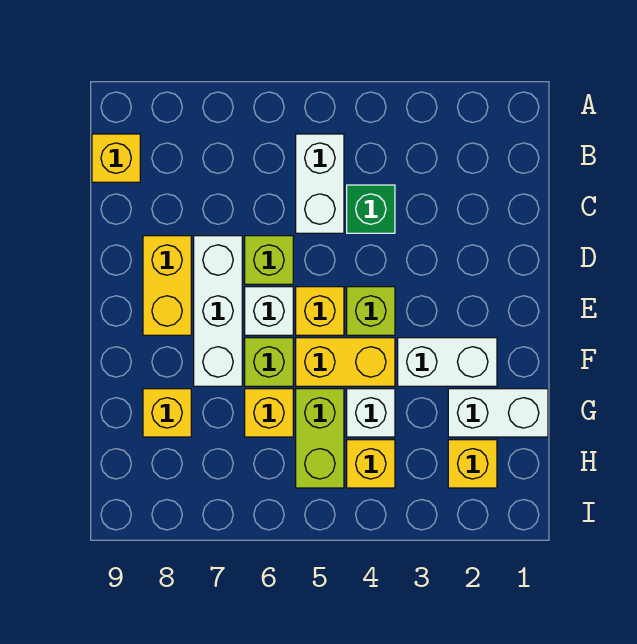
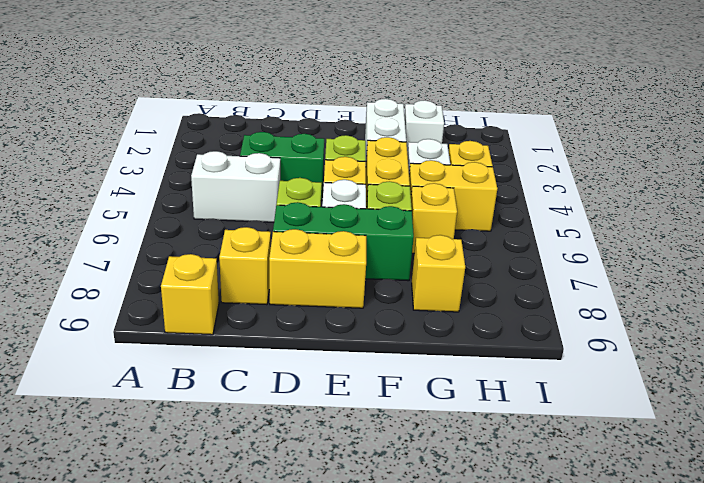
green brick C4 level 1 -> green brick C4:D4 level 1
white brick D7:F7 level 1 -> green brick D7:F7 level 1
white brick G1:G2 level 1 -> white brick G2 level 1
lime brick G5:H5 level 1 -> yellow brick G5:H5 level 1
yellow brick H2 level 1 -> yellow brick C8 level 1

